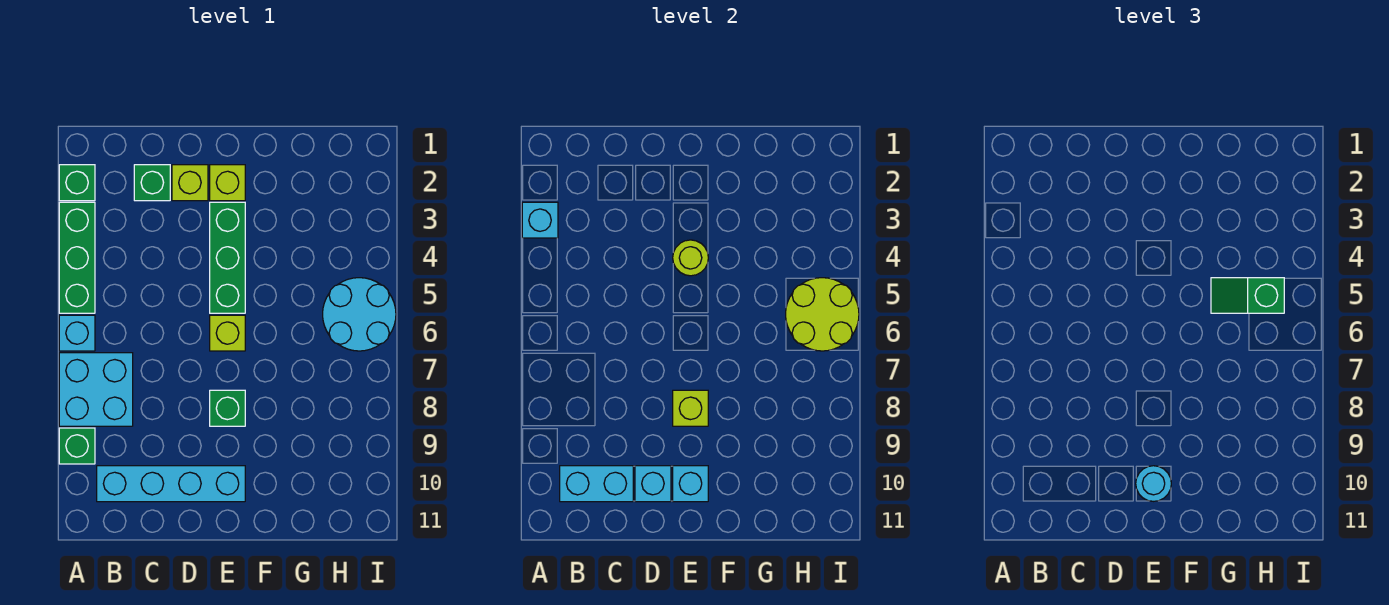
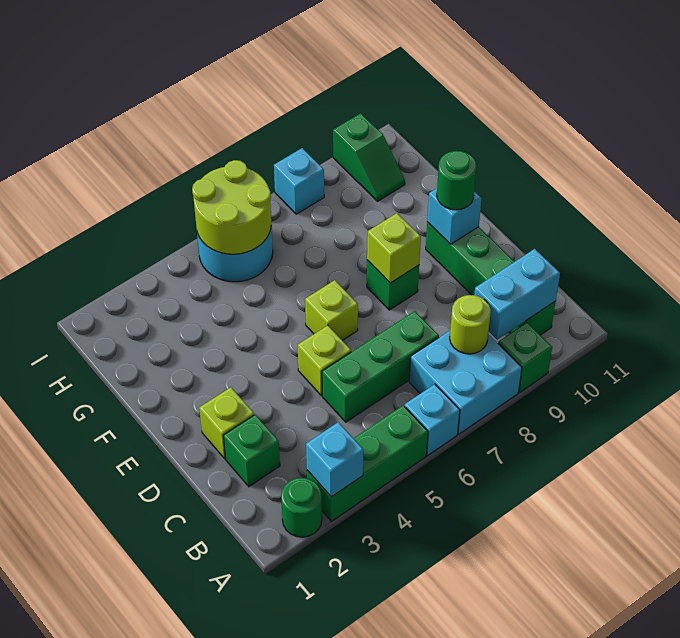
green brick A2 level 1 -> green round brick A2 level 1
cyan brick B10:E10 level 1 -> green brick B10:E10 level 1
cyan brick B10:C10 level 2 -> cyan brick B9:B10 level 2
cyan brick D10 level 2 -> cyan brick I8 level 1
lime brick E2 level 1 -> lime brick D5 level 1
green brick E3:E5 level 1 -> green brick C5:C7 level 1
lime round brick E4 level 2 -> lime round brick B8 level 2
cyan round brick E10 level 3 -> green round brick E10 level 3
green slope G5:H5 level 3 top H -> green slope H10:I10 level 1 top I

